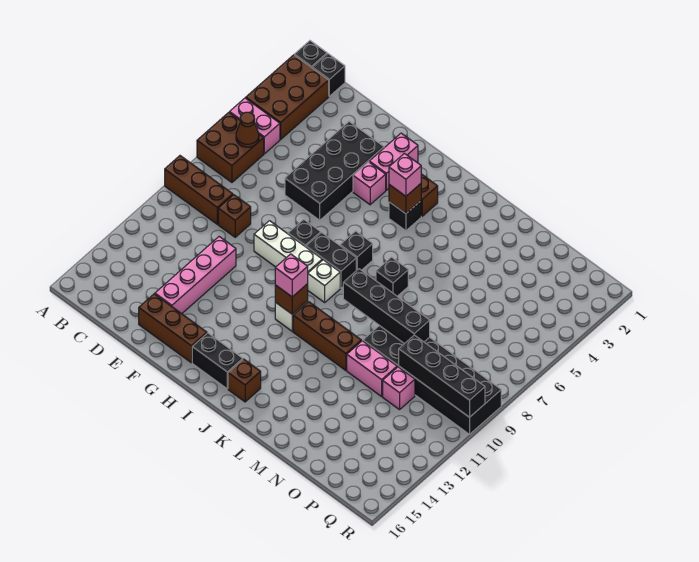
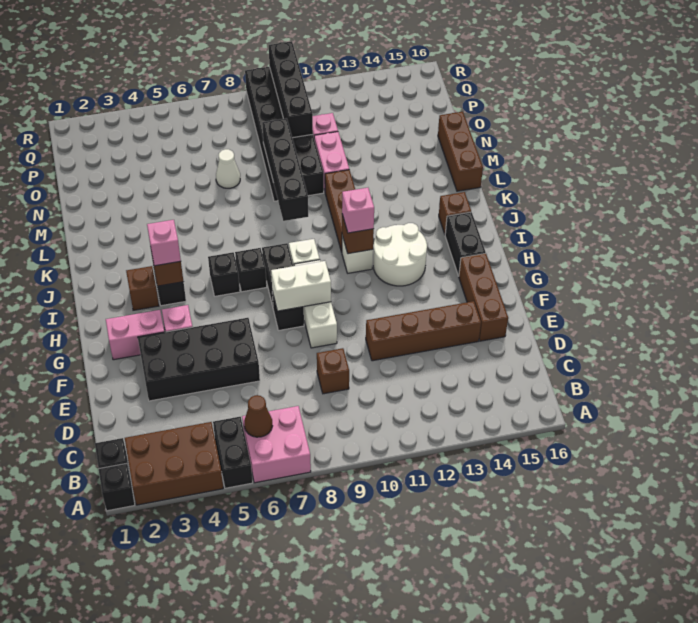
pink brick A5:B5 level 1 -> black brick A5:B5 level 1
brown brick A6:B7 level 1 -> pink brick A6:B7 level 1
brown brick A9:C9 level 1 -> brown brick L16:N16 level 1
pink brick E11:E14 level 1 -> brown brick E11:E14 level 1
none -> white brick G8:G9 level 2
none -> white round brick H12:I13 level 1
black brick K7 level 1 -> black brick I6 level 1
none -> white cone N7 level 1

